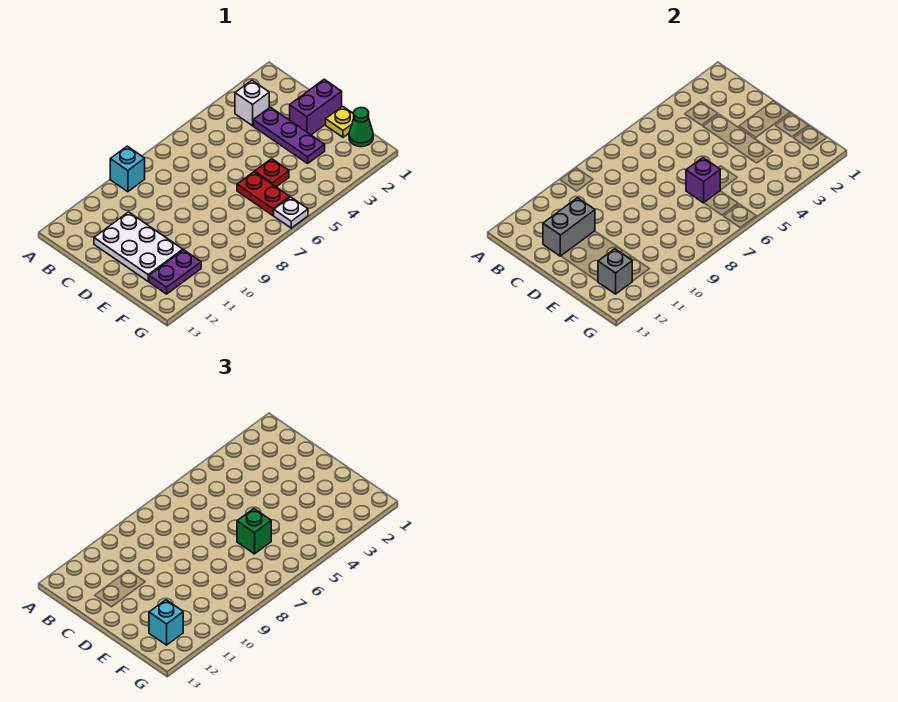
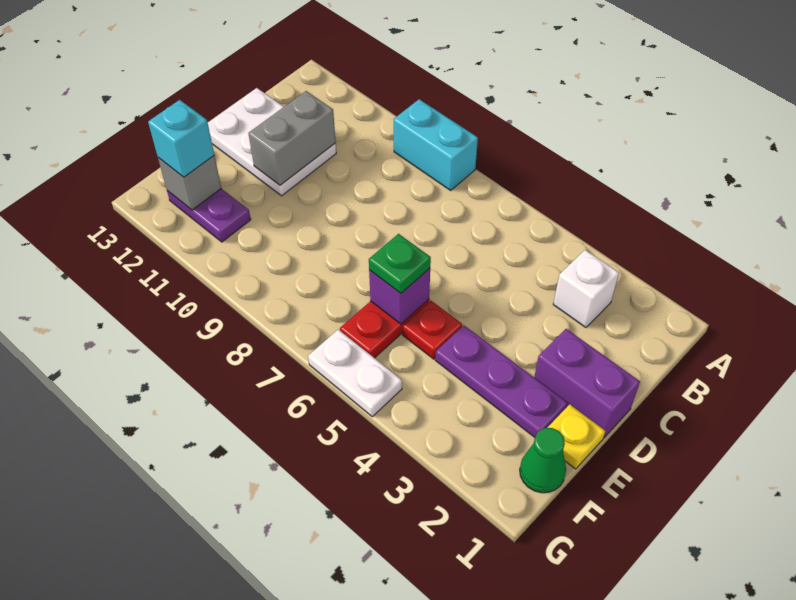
cyan brick A9 level 1 -> cyan brick A8:A9 level 1
purple plate C3:E3 level 1 -> purple plate E2:E4 level 1
white plate C11:E12 level 1 -> white plate C11:D13 level 1
grey brick C11:C12 level 2 -> grey brick C11:D11 level 2
green brick E6 level 3 -> green plate E6 level 3
white plate G6 level 1 -> white plate G5:G6 level 1

